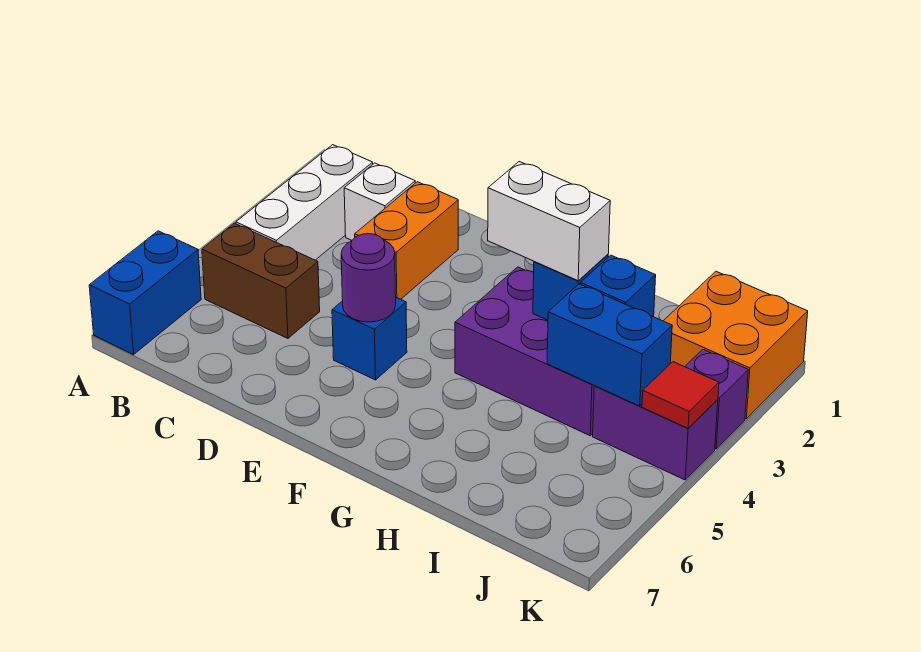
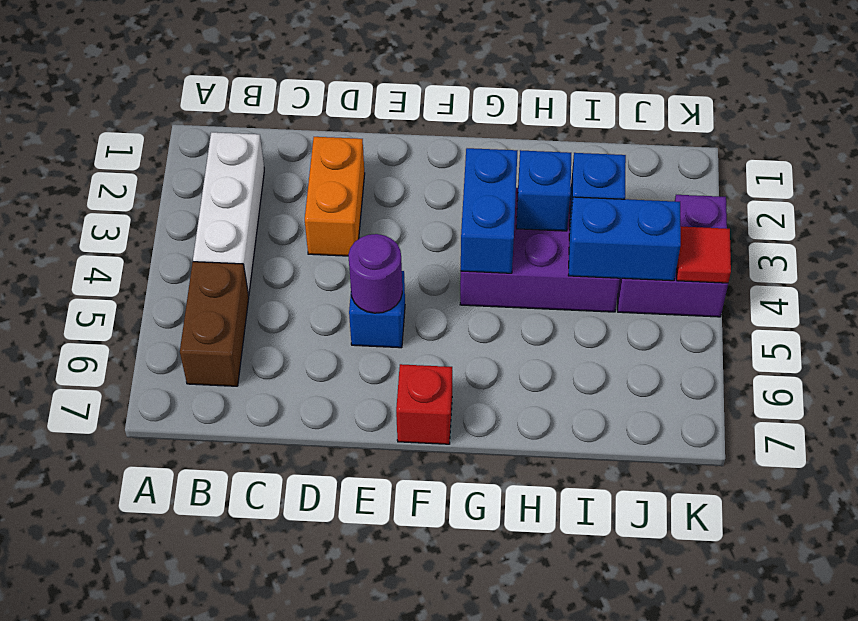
blue brick A6:A7 level 1 -> blue brick G3:G4 level 2
brown brick B5:C5 level 1 -> brown brick B5:B6 level 1
white brick C2 level 1 -> none
none -> red brick F7 level 1
white brick G3:H3 level 3 -> none
orange brick J1:K2 level 1 -> none

